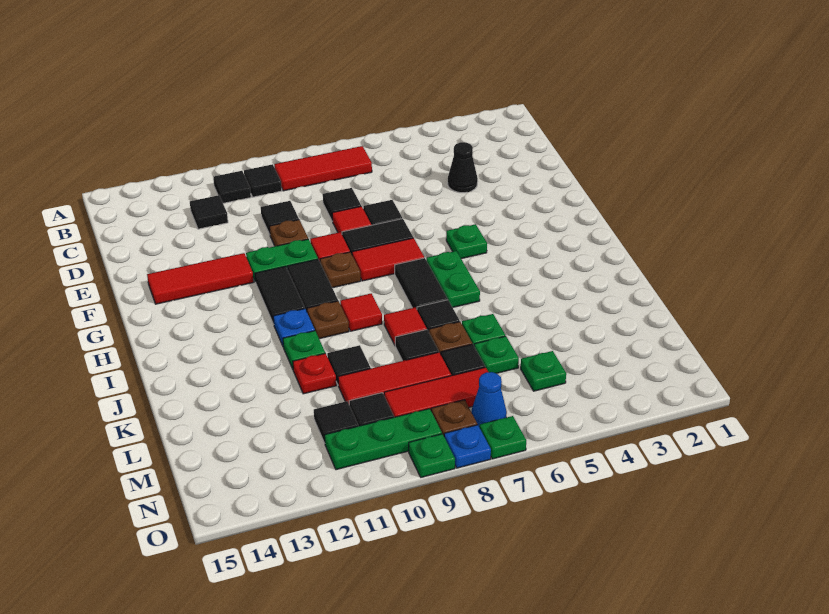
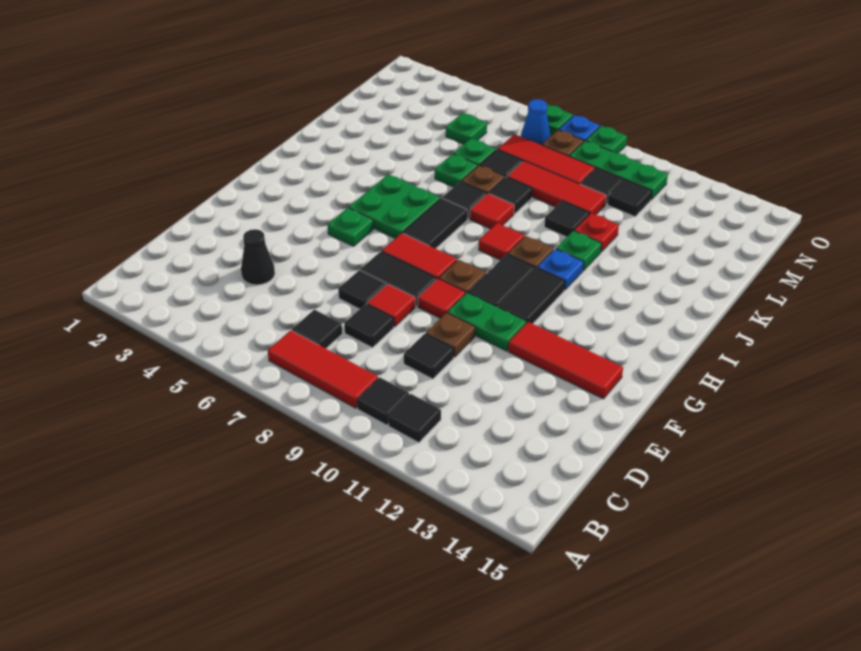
black tile C12 level 1 -> black tile C7 level 1
green plate H6:I6 level 1 -> green plate H5:I6 level 1

